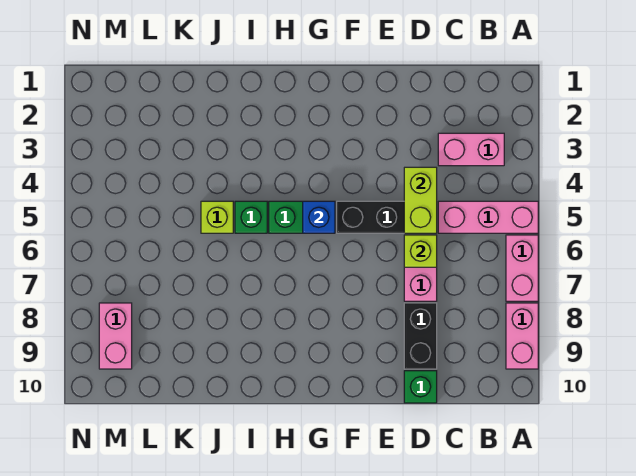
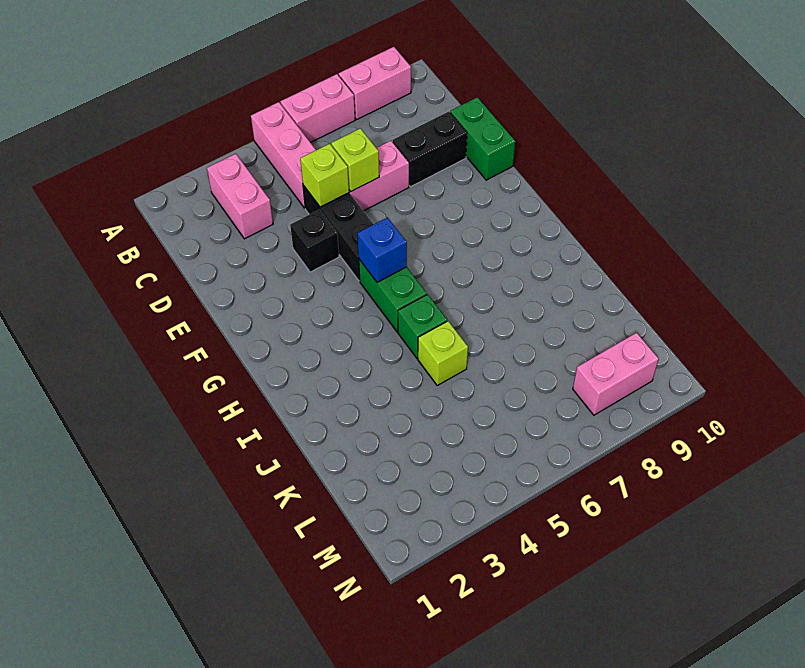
lime brick D4:D5 level 2 -> lime brick D5 level 2
green brick D10 level 1 -> green brick D10:E10 level 1
none -> black brick E4 level 1

